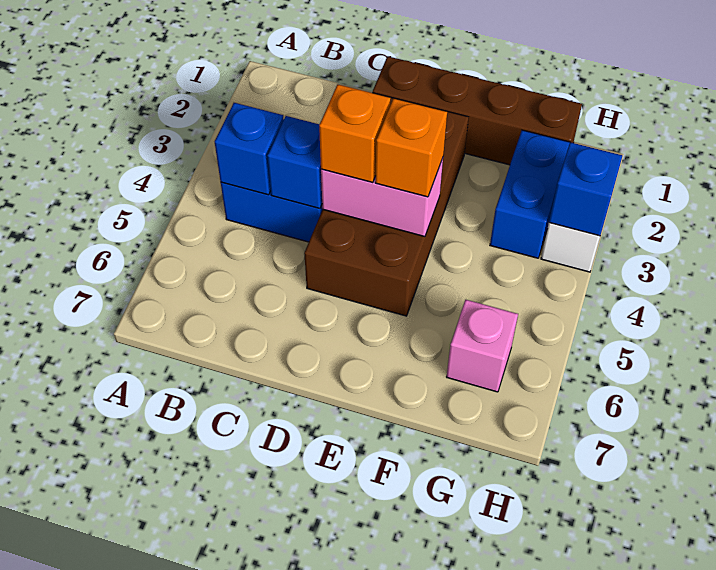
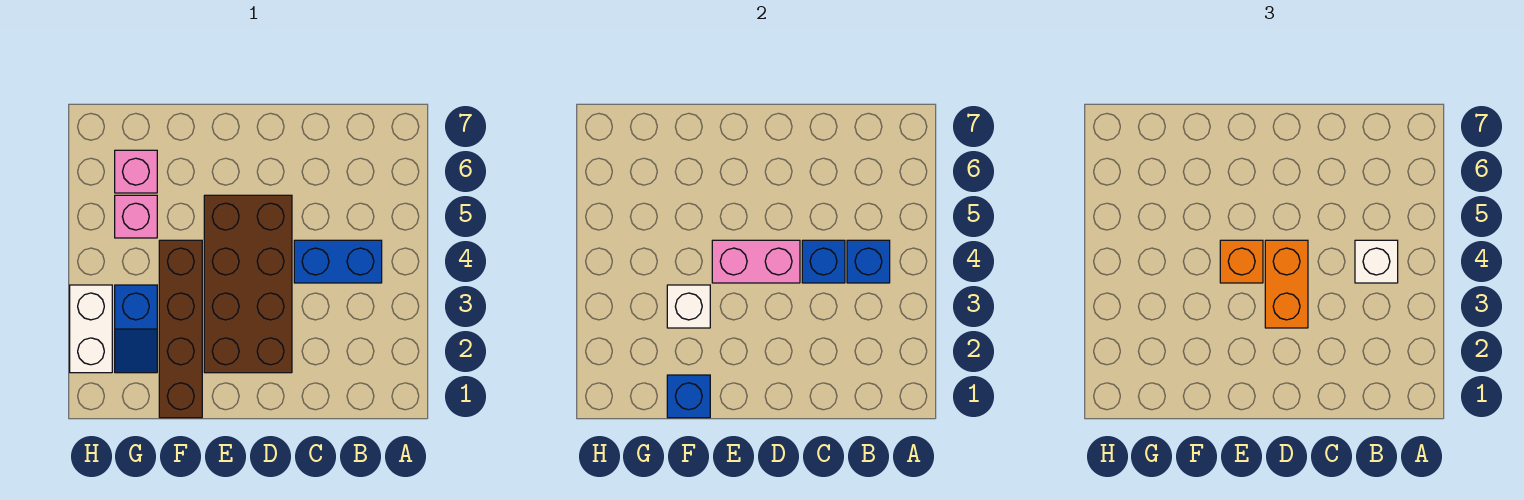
none -> white brick B4 level 3
brown brick D1:G1 level 1 -> brown brick F1:F4 level 1
orange brick D4 level 3 -> orange brick D3:D4 level 3
none -> white brick F3 level 2
blue brick G2:G3 level 1 -> blue slope G2:G3 level 1 top 3
none -> pink brick G5 level 1
blue brick H3 level 2 -> blue brick F1 level 2

